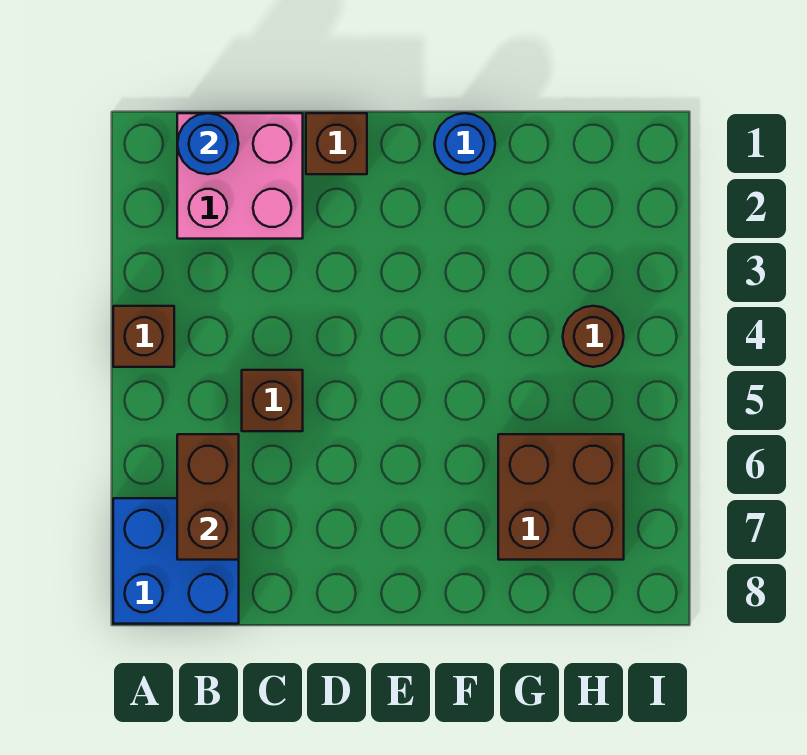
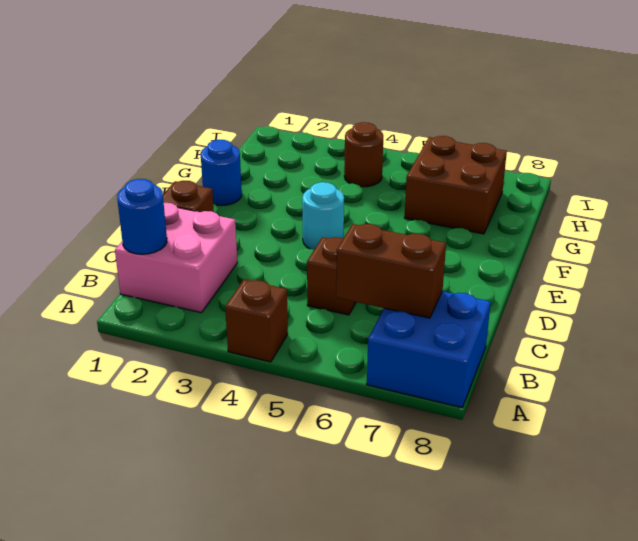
none -> cyan round brick E4 level 1

